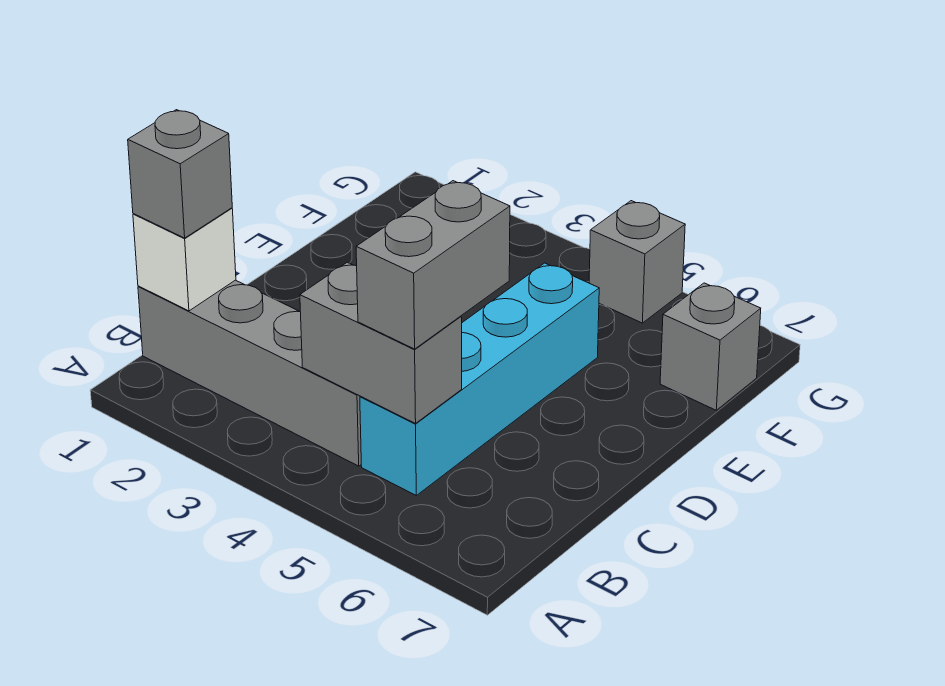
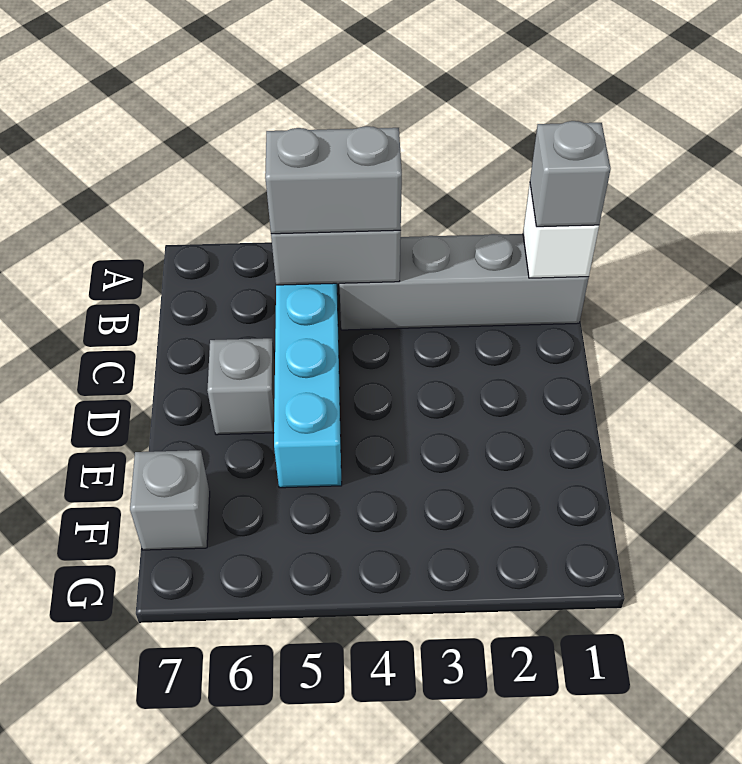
grey brick B5:C5 level 3 -> grey brick B4:B5 level 3
grey brick G5 level 1 -> grey brick D6 level 1

